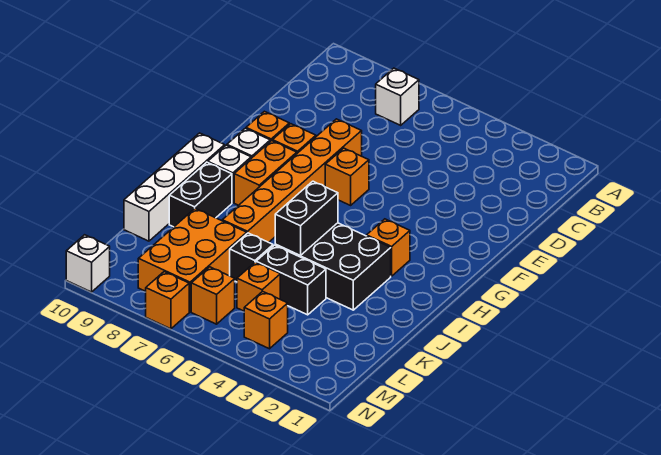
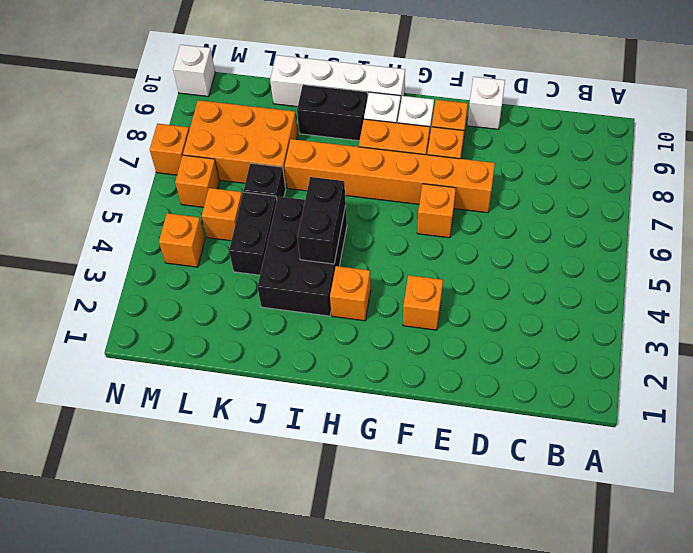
white brick B7 level 1 -> white brick E10 level 1
none -> orange brick F3 level 1
black brick I5:J5 level 2 -> black brick I4:I5 level 2

